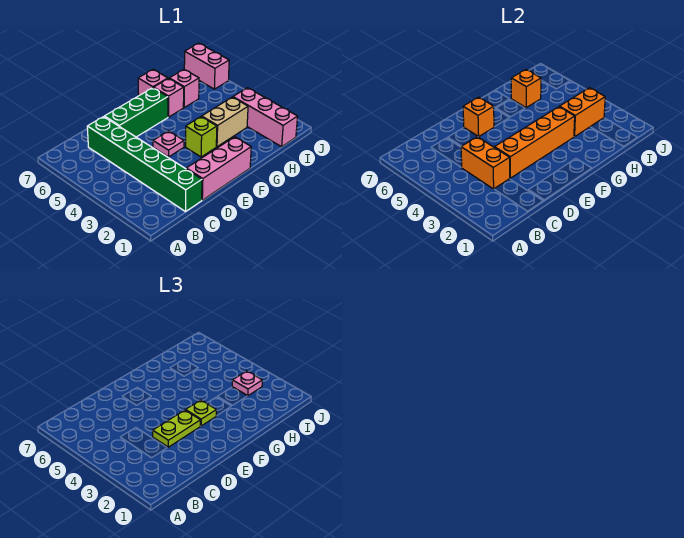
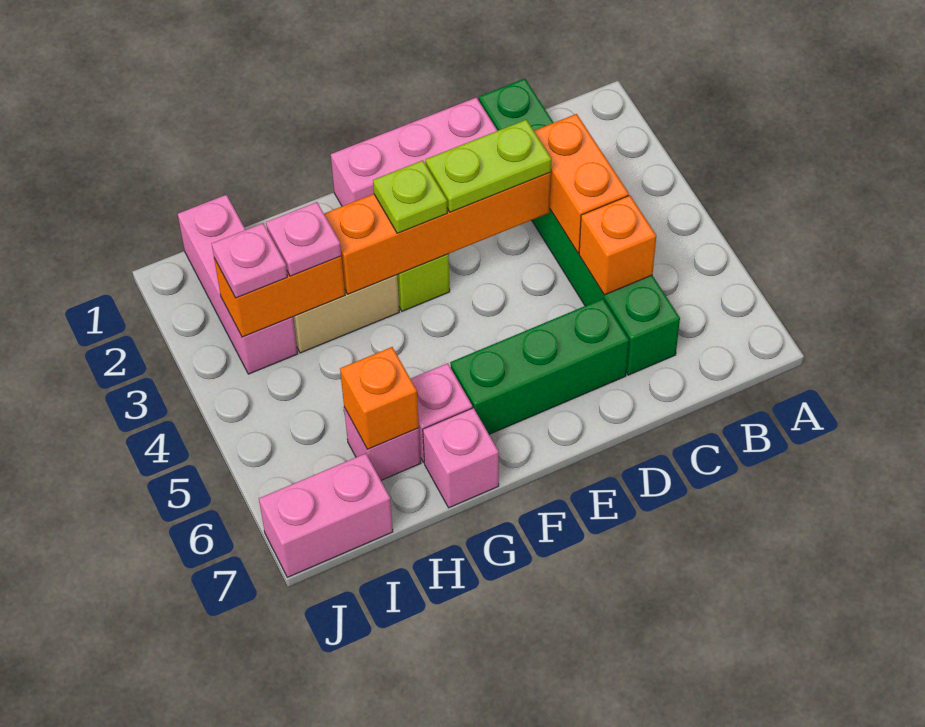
pink plate E4 level 1 -> pink plate H3 level 3
orange brick E6 level 2 -> orange brick C5 level 2
pink brick J6:J7 level 1 -> pink brick I7:J7 level 1

